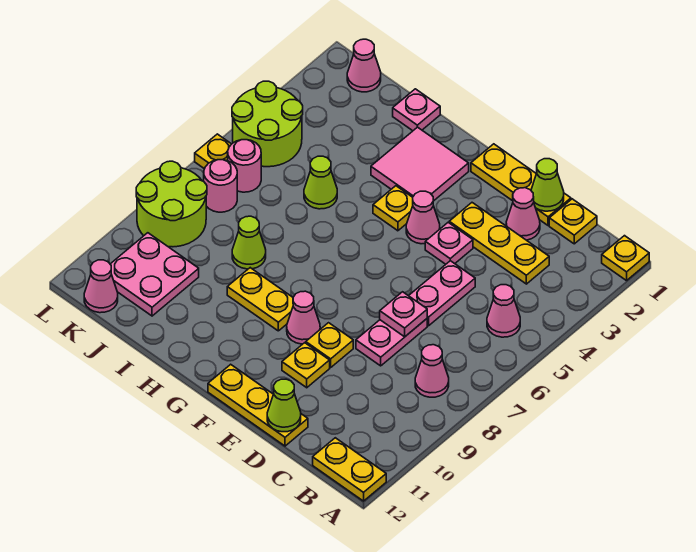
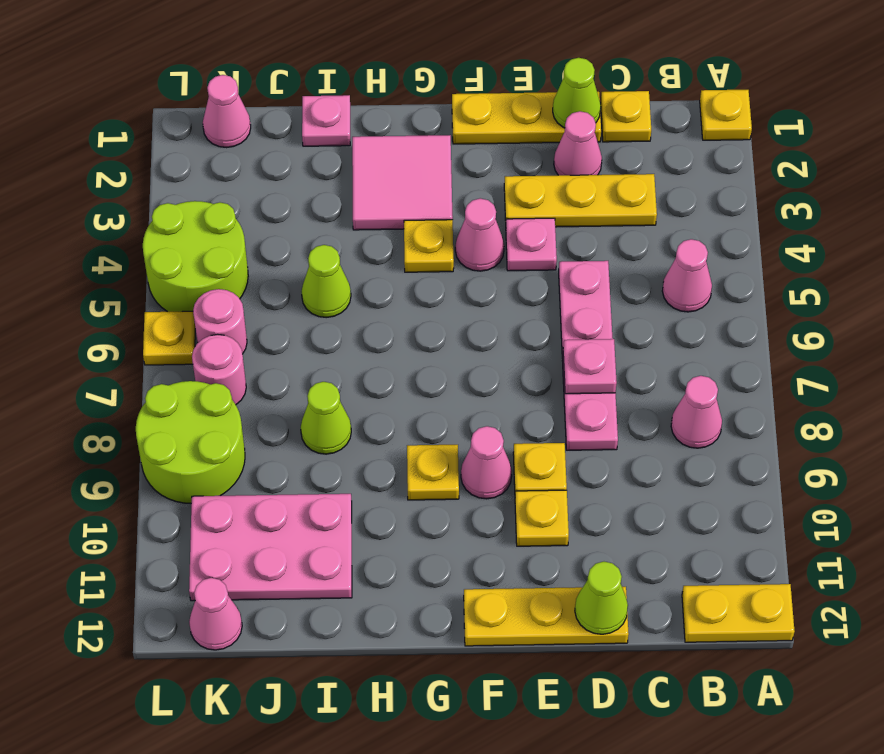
yellow plate G9:H9 level 1 -> yellow plate G9 level 1
pink plate J10:K11 level 1 -> pink plate I10:K11 level 1

